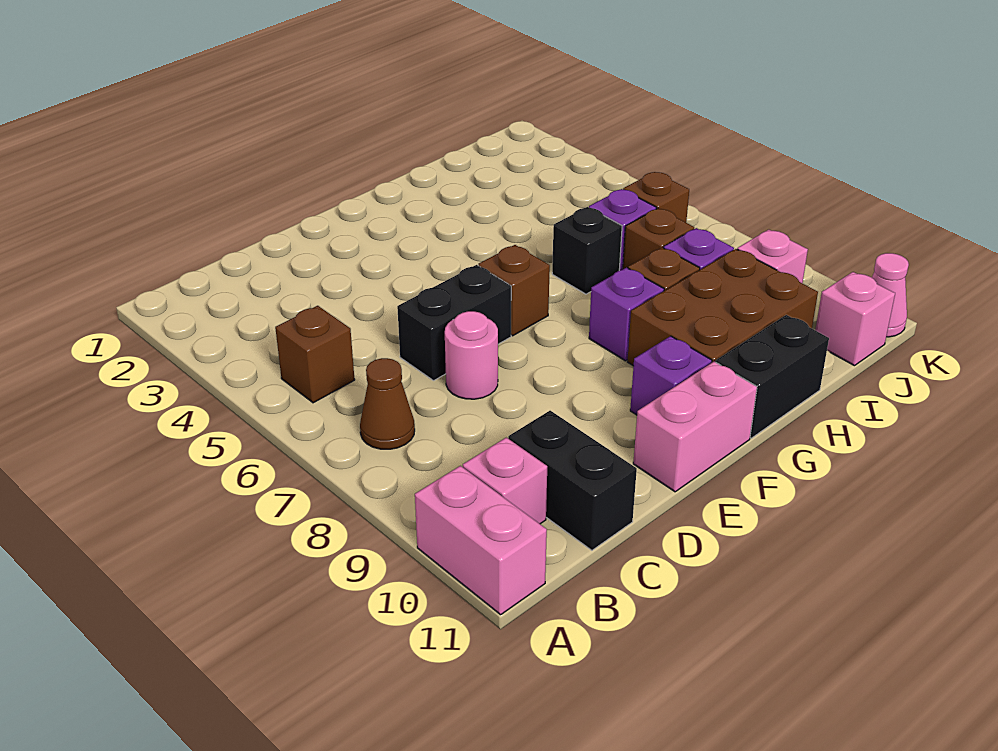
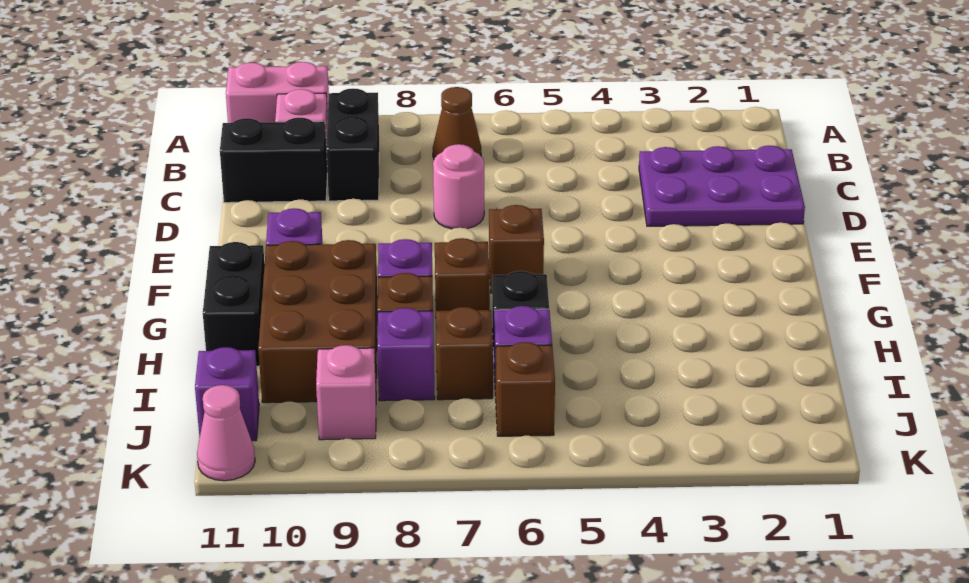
brown brick B5 level 1 -> brown brick G7 level 1
none -> purple plate C1:D3 level 1
black brick D6:E6 level 1 -> black brick B9:C9 level 1
pink brick E11:F11 level 1 -> none
pink brick J11 level 1 -> purple brick J11 level 1

